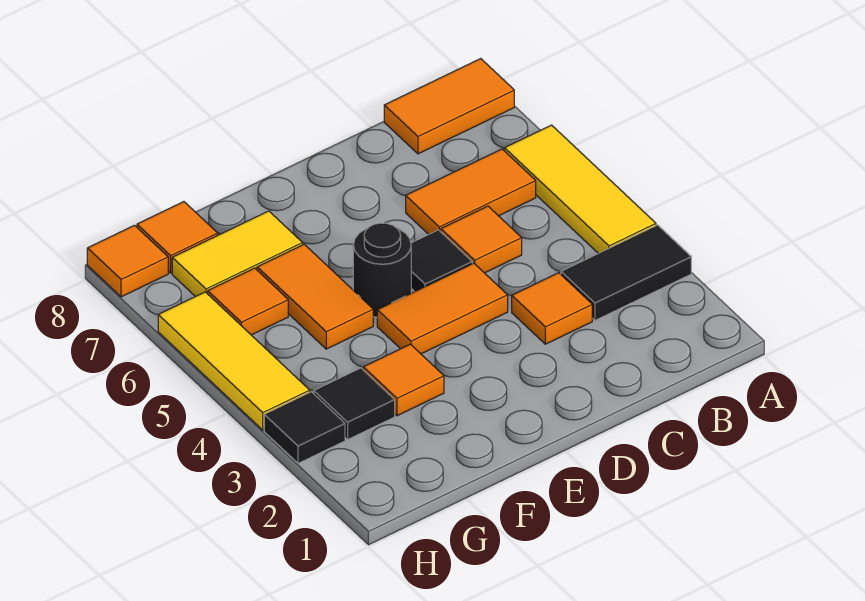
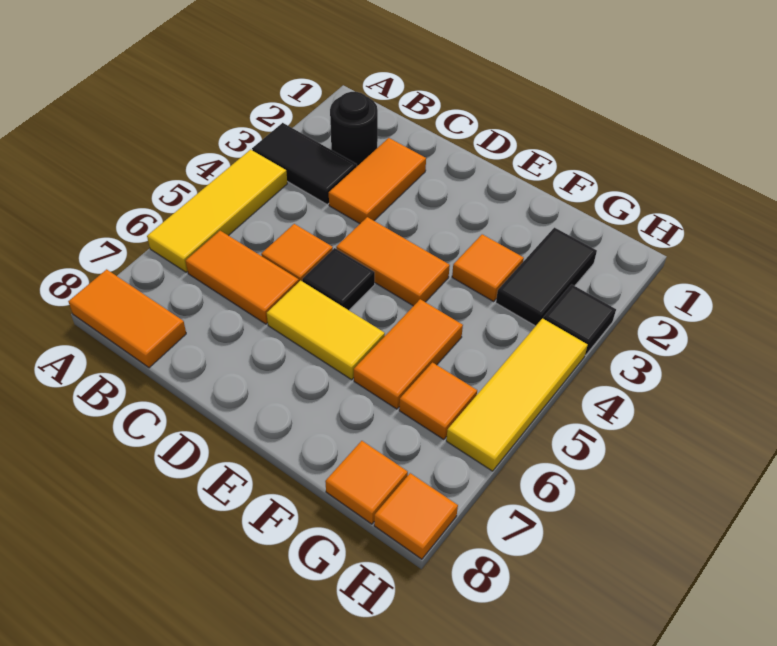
orange tile C3 level 1 -> orange tile C2:C3 level 1
black round brick E5 level 1 -> black round brick B2 level 1
yellow tile F7:G7 level 1 -> yellow tile D6:E6 level 1
black tile G3 level 1 -> black tile G2:G3 level 1

